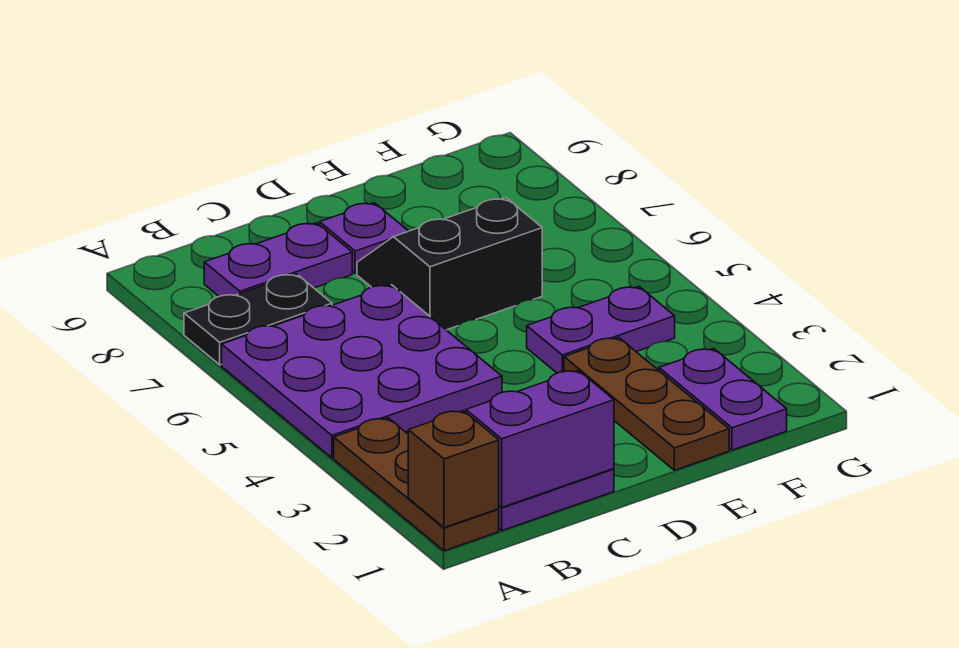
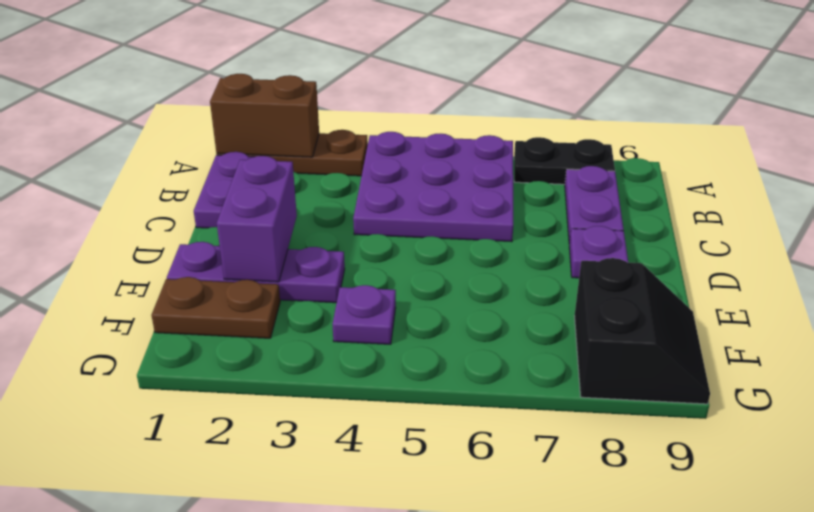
brown brick A1 level 2 -> brown brick A1:A2 level 2
black plate A7:B7 level 1 -> black plate A7:A8 level 1
purple brick B1:C1 level 2 -> purple brick D2:E2 level 2
black slope D6:E7 level 1 top 6 -> black slope F8:G9 level 1 top 8
brown plate E1:E3 level 1 -> purple plate E1:E3 level 1
purple plate E4:F4 level 1 -> purple plate F4 level 1
purple plate F1:F2 level 1 -> brown plate F1:F2 level 1

